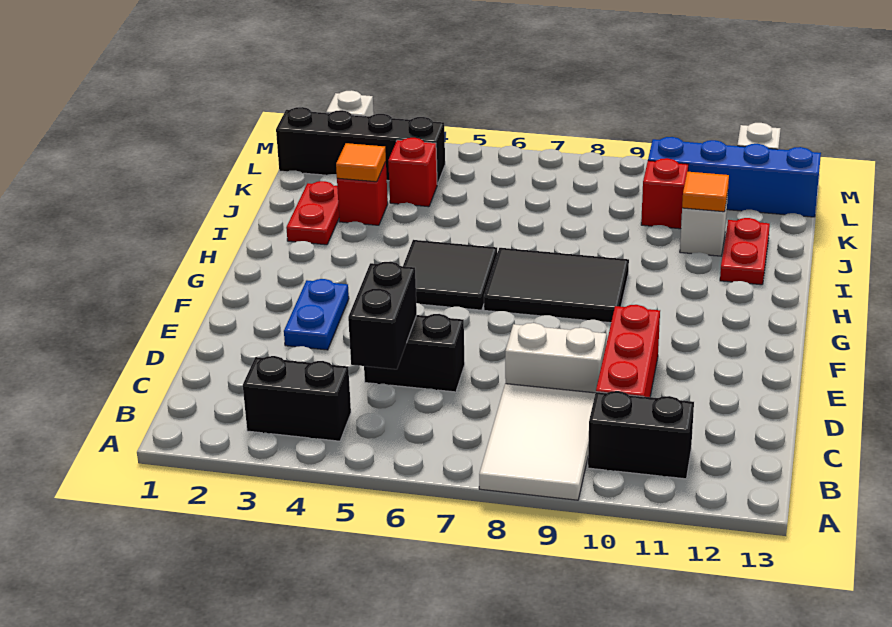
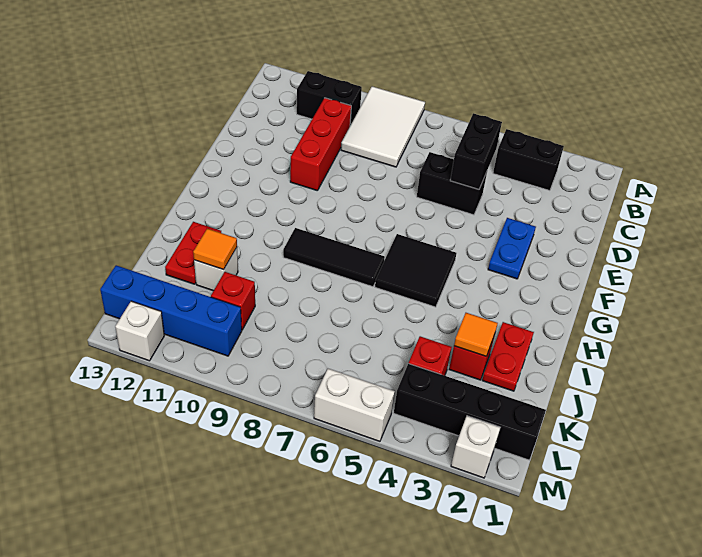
white brick D8:D9 level 1 -> white brick M5:M6 level 1
black tile G7:H9 level 1 -> black tile H7:H9 level 1

